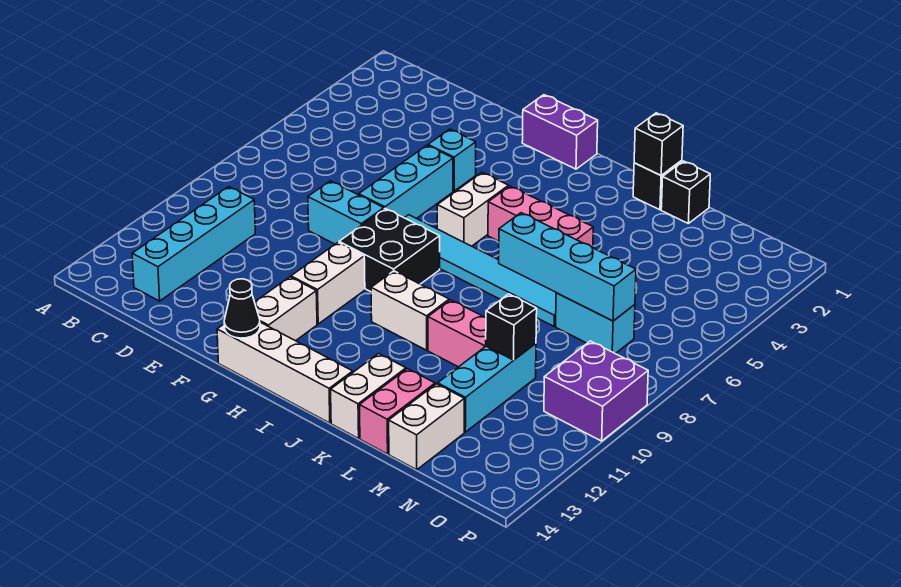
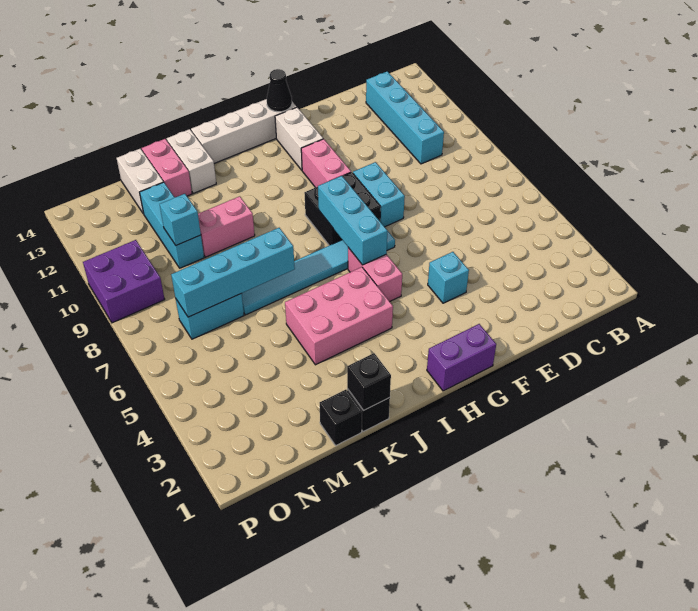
cyan brick E8:F8 level 1 -> cyan brick F8:F9 level 1
cyan brick F5:F7 level 1 -> cyan brick H6:H8 level 2
white brick G10:G11 level 1 -> pink brick G10:G11 level 1
white brick H5:H6 level 1 -> pink brick H5:H6 level 1
pink brick I5:K5 level 1 -> pink brick I4:K5 level 1
white brick I10:J10 level 1 -> none
black brick M10 level 2 -> cyan brick M10 level 2

